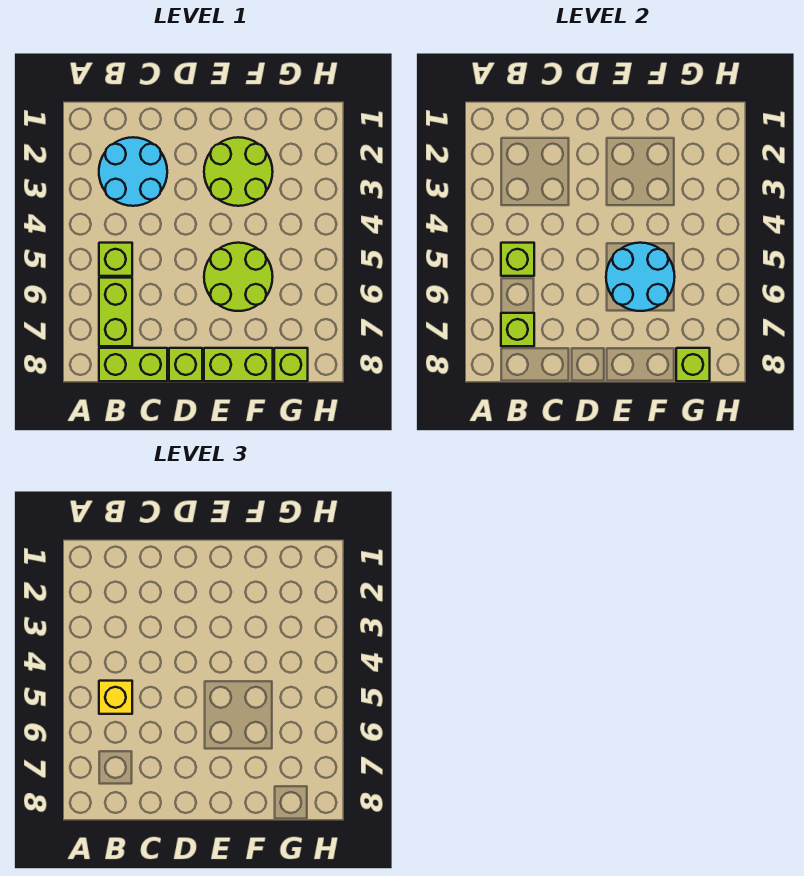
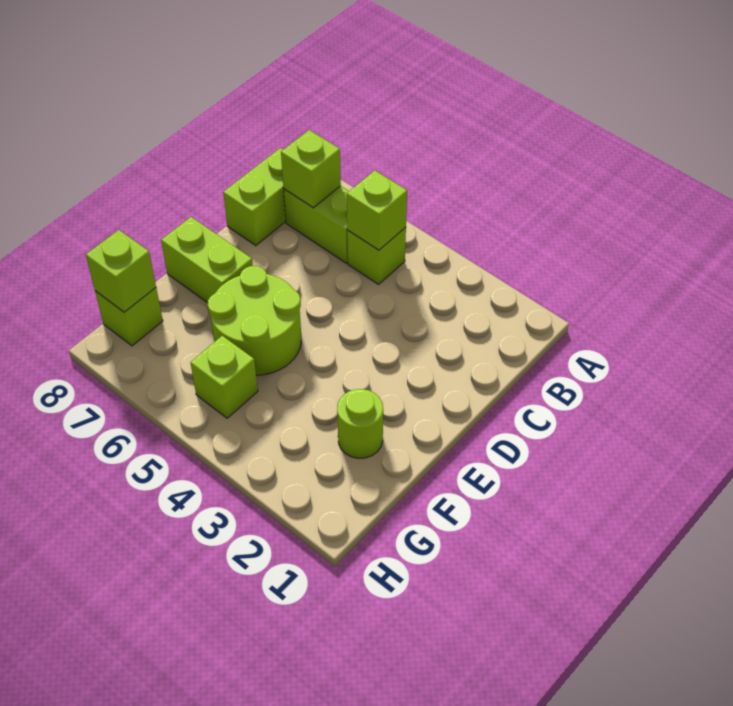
cyan round brick B2:C3 level 1 -> none
yellow brick B5 level 3 -> none
lime brick D8 level 1 -> lime brick G5 level 1
lime round brick E2:F3 level 1 -> lime round brick F2 level 1
cyan round brick E5:F6 level 2 -> none
lime brick E8:F8 level 1 -> lime brick E7:E8 level 1

